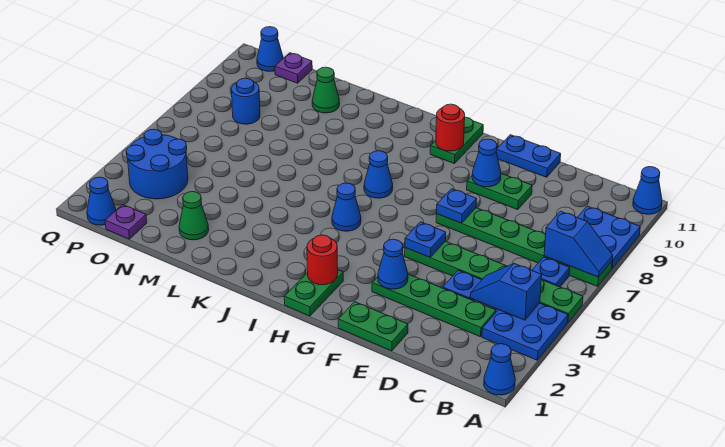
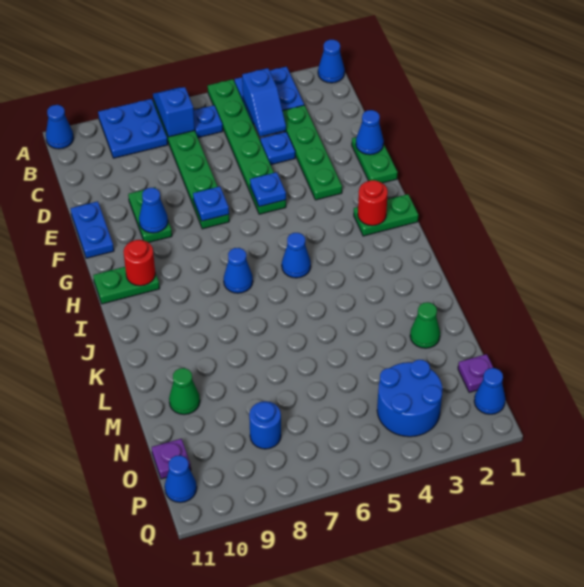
blue cone F3 level 2 -> blue cone E1 level 2

